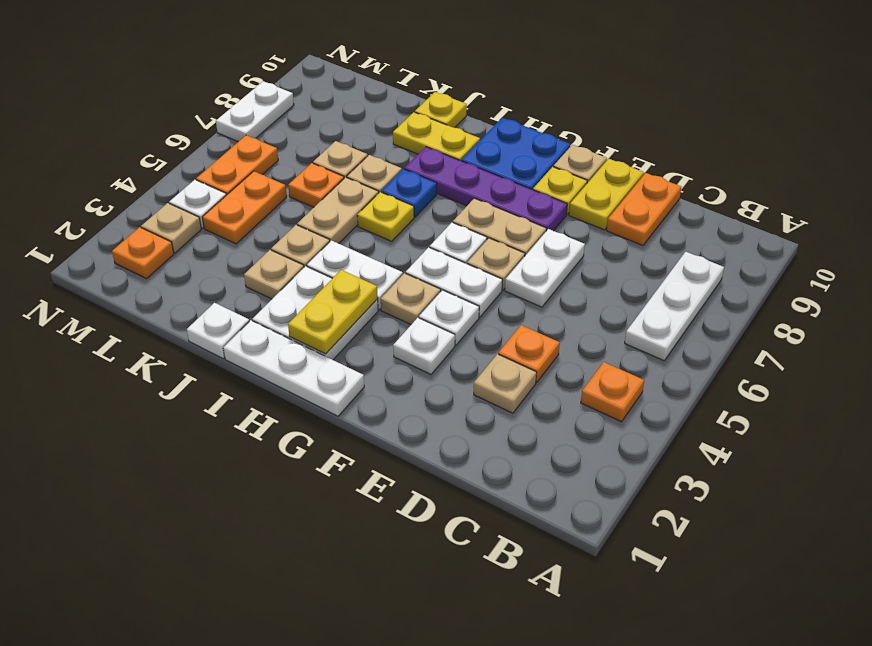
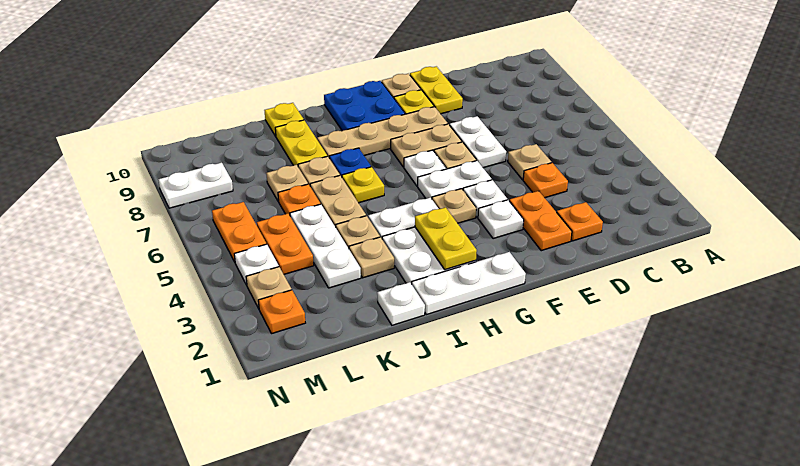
orange plate B4 level 1 -> orange plate D2 level 1
white plate B6:B8 level 1 -> white plate K3:K5 level 1
tan plate D3 level 1 -> tan plate D5 level 1
orange plate D9:D10 level 1 -> orange plate E2:E3 level 1
purple plate F8:I8 level 1 -> tan plate F8:I8 level 1
yellow plate I9:J9 level 1 -> yellow plate J8:J9 level 1
white plate N7:N8 level 1 -> white plate M8:N8 level 1

